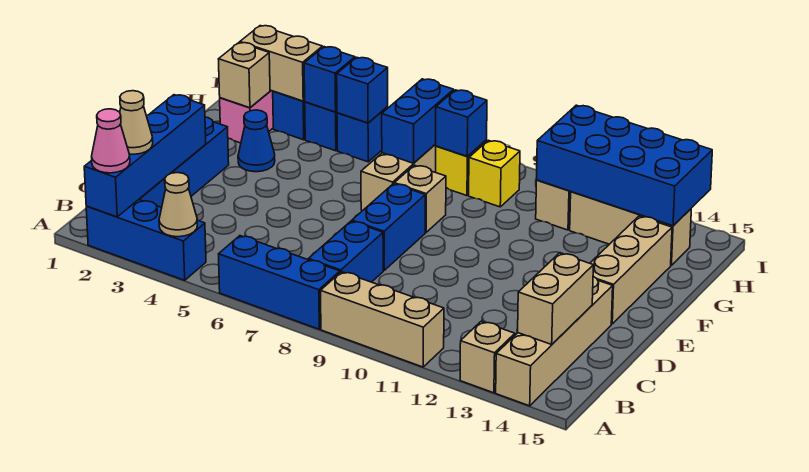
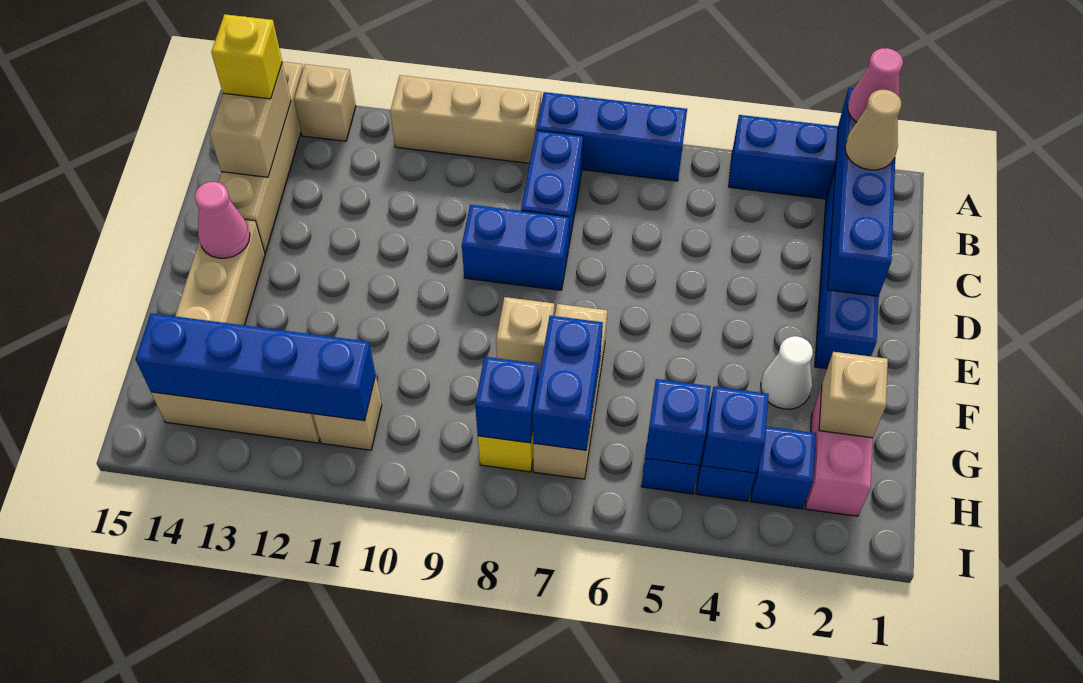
tan cone A4 level 2 -> none
blue brick D8:E8 level 1 -> blue brick D8:D9 level 1
none -> pink cone E14 level 2
blue cone F3 level 1 -> white cone F3 level 1
tan brick H2:H3 level 2 -> none
yellow brick H9 level 1 -> yellow brick B14 level 3
blue brick H11:I14 level 2 -> blue brick H11:H14 level 2

